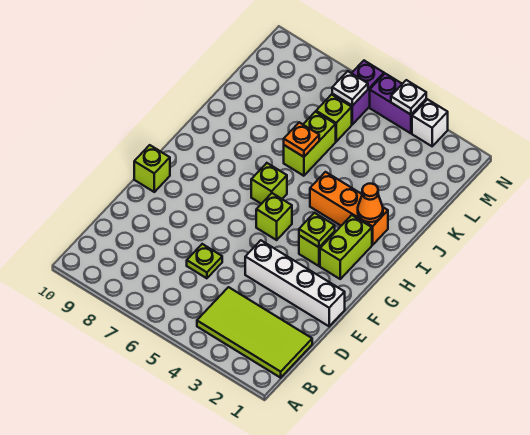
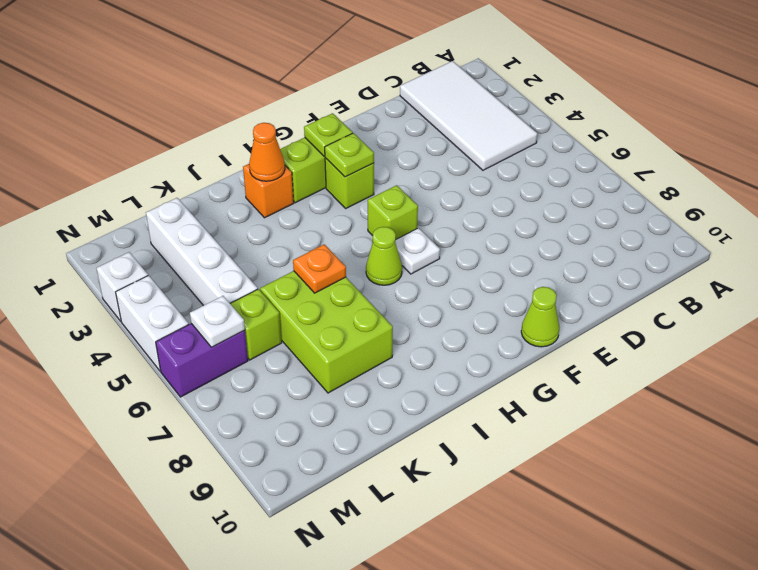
lime tile B1:C4 level 1 -> white tile B1:C4 level 1
lime plate D6 level 1 -> lime plate G2 level 2
white brick E1:E4 level 1 -> white brick L2:L5 level 1
lime brick F10 level 1 -> lime cone F10 level 1
lime brick H6 level 1 -> lime cone H6 level 1
orange brick I2:I4 level 1 -> orange brick I2 level 1
lime brick J6:K6 level 1 -> lime brick J6:K8 level 1
purple brick N4:N5 level 1 -> white brick N4:N5 level 1
white plate N4 level 2 -> white plate G6 level 1

